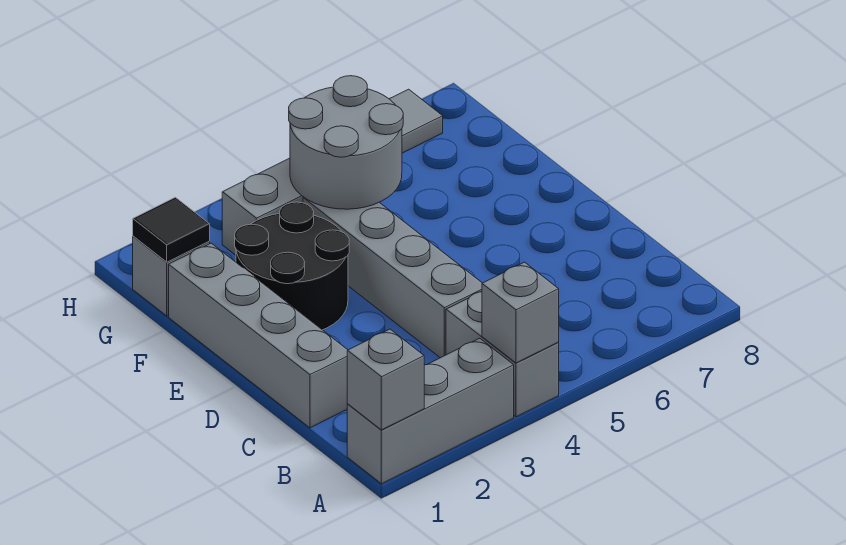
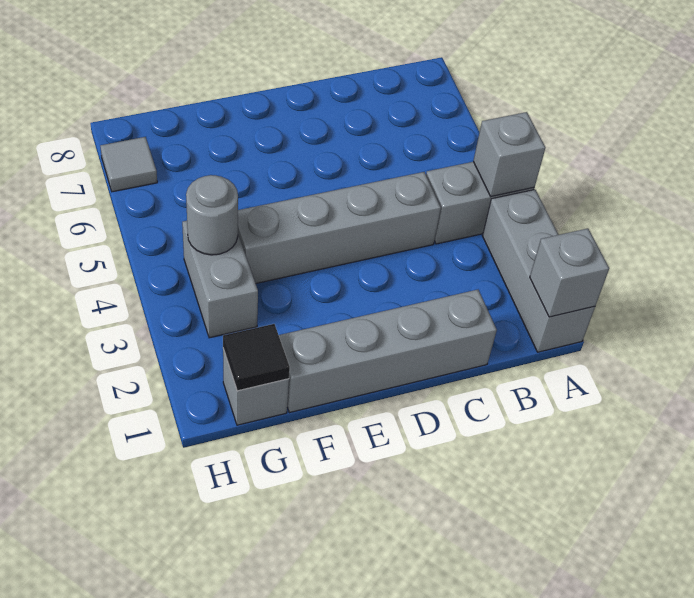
black round brick E2:F3 level 1 -> none
grey round brick F4:G5 level 2 -> grey round brick G4 level 2

